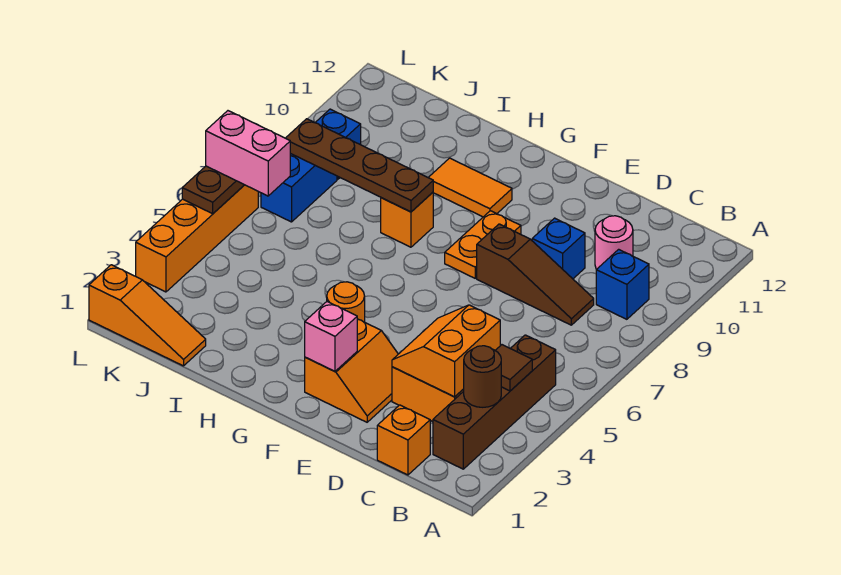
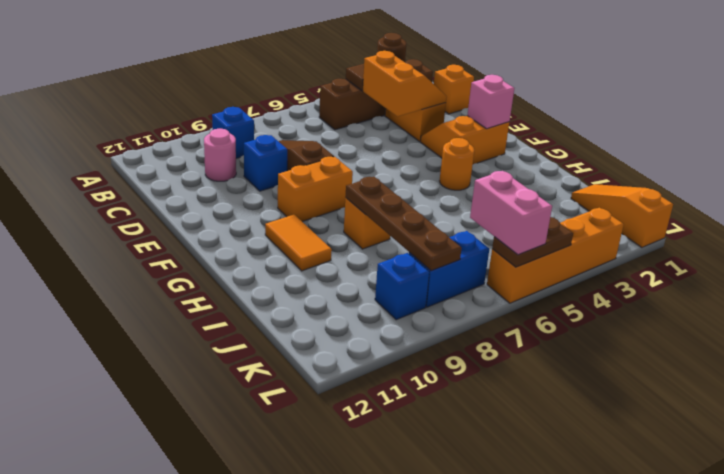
orange slope C3:D4 level 2 top C -> orange slope C3:D4 level 2 top 4
orange plate F8:F9 level 1 -> orange brick F8:F9 level 1

